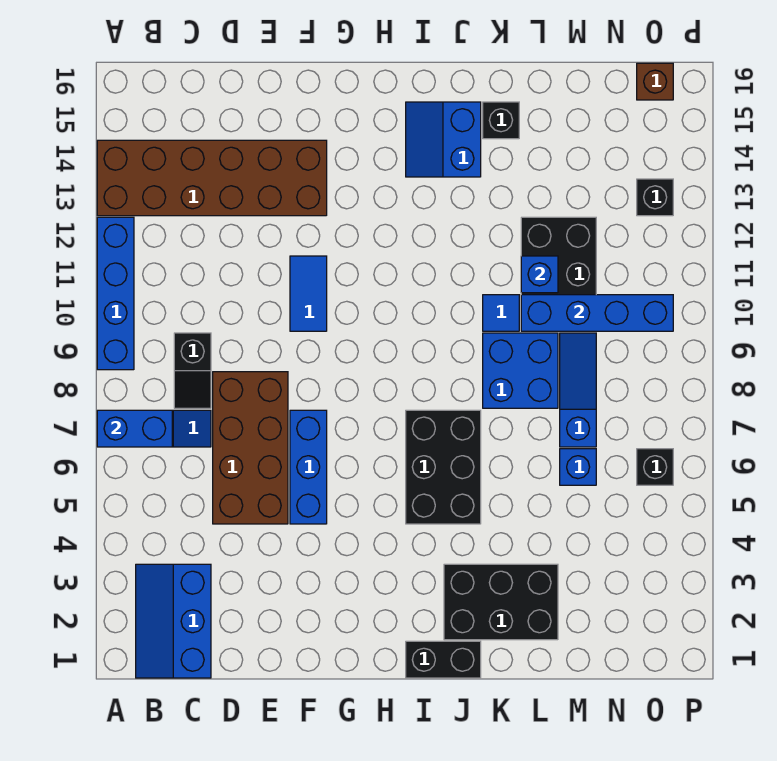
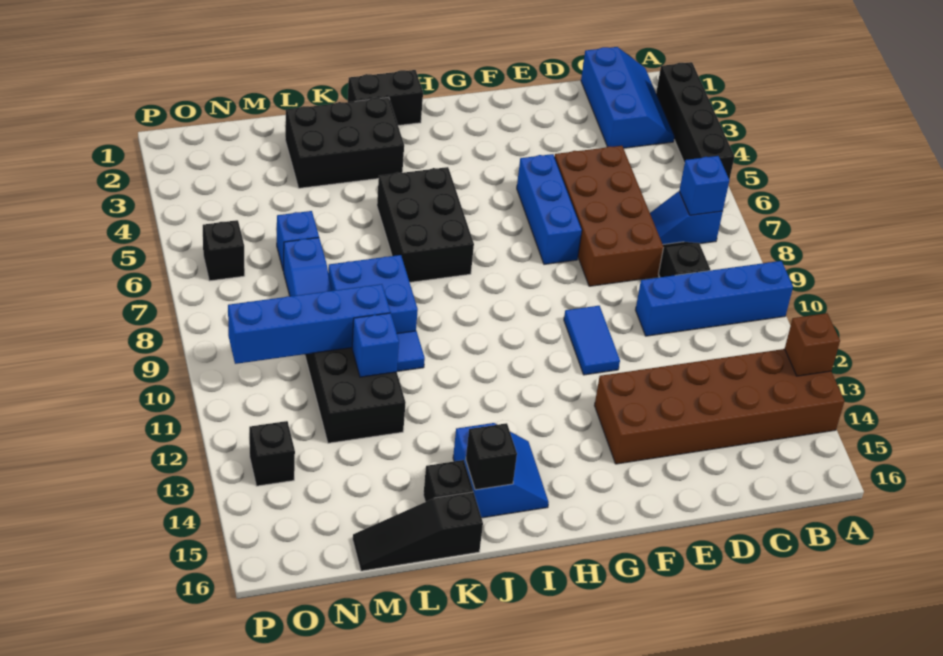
none -> black brick A2:A5 level 1
blue brick A7:B7 level 2 -> blue brick B7 level 2
blue brick A9:A12 level 1 -> blue brick A10:D10 level 1
none -> black brick J15 level 2
none -> black slope K16:M16 level 1 top K
brown brick O16 level 1 -> brown brick A13 level 2

